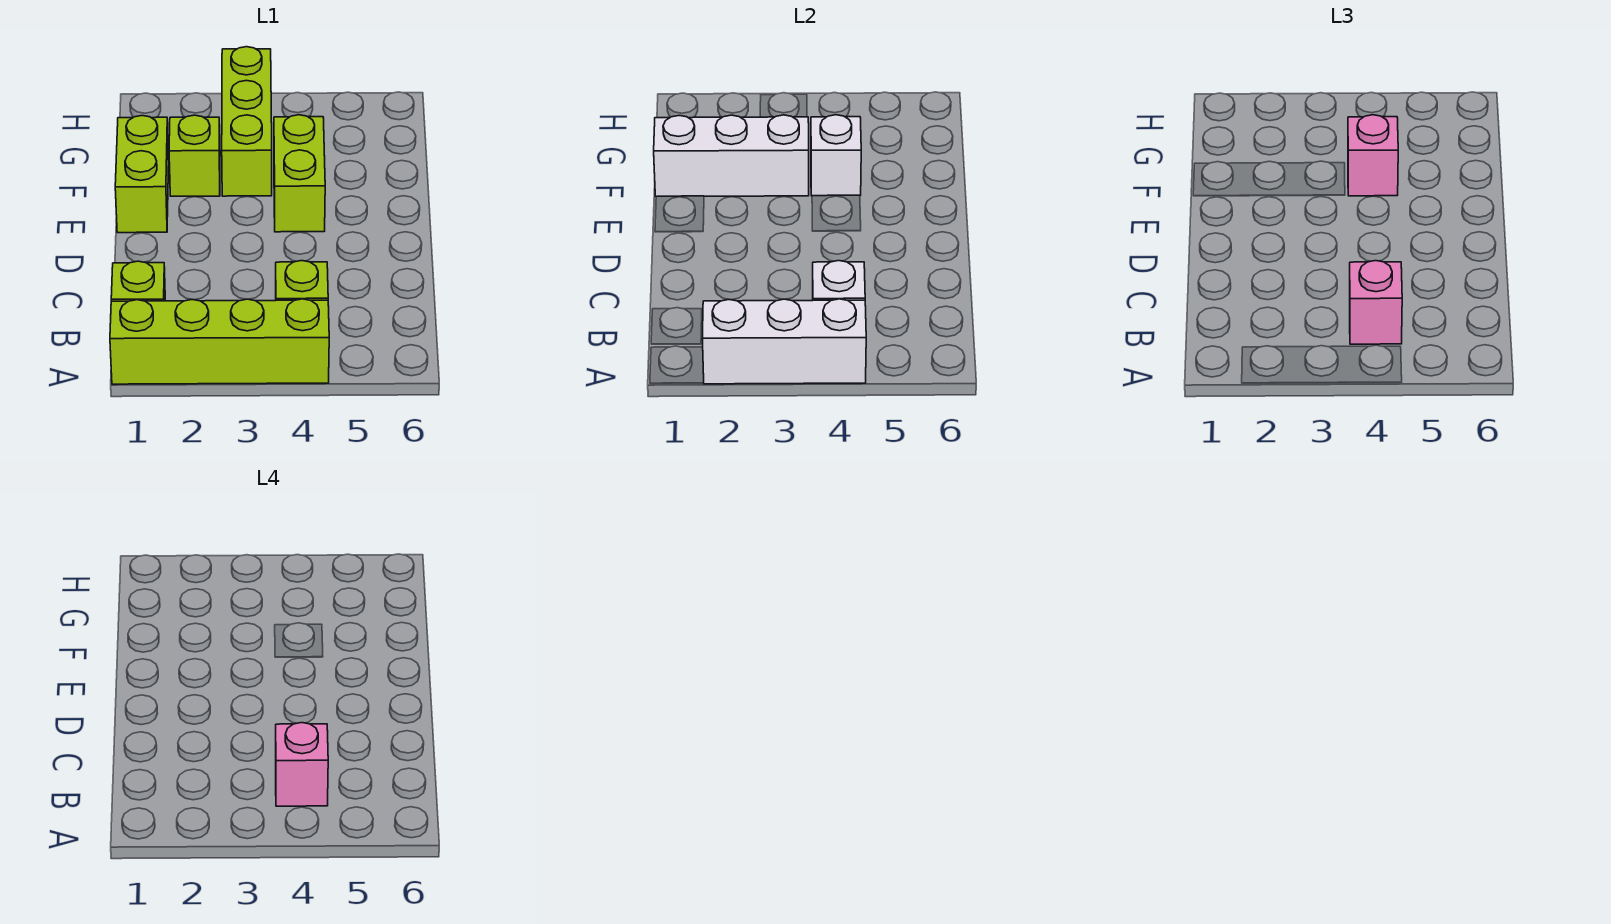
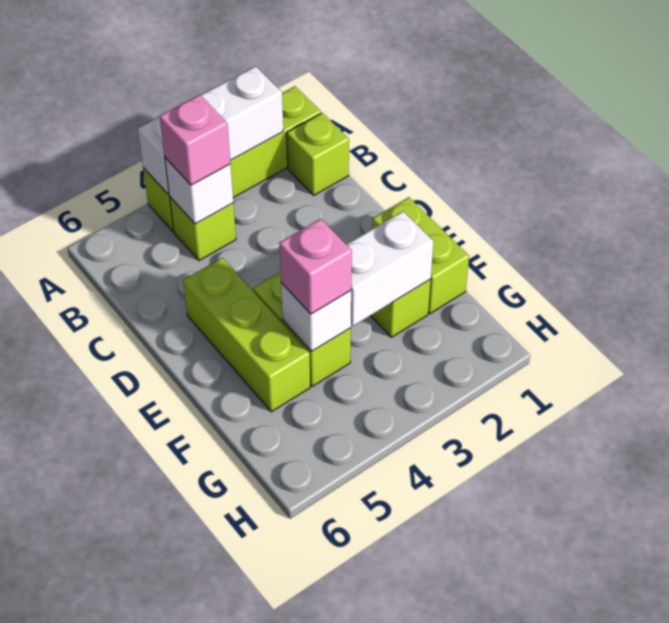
pink brick B4 level 4 -> none
white brick F1:F3 level 2 -> white brick F2:F3 level 2
lime brick F3:H3 level 1 -> lime brick D5:F5 level 1

